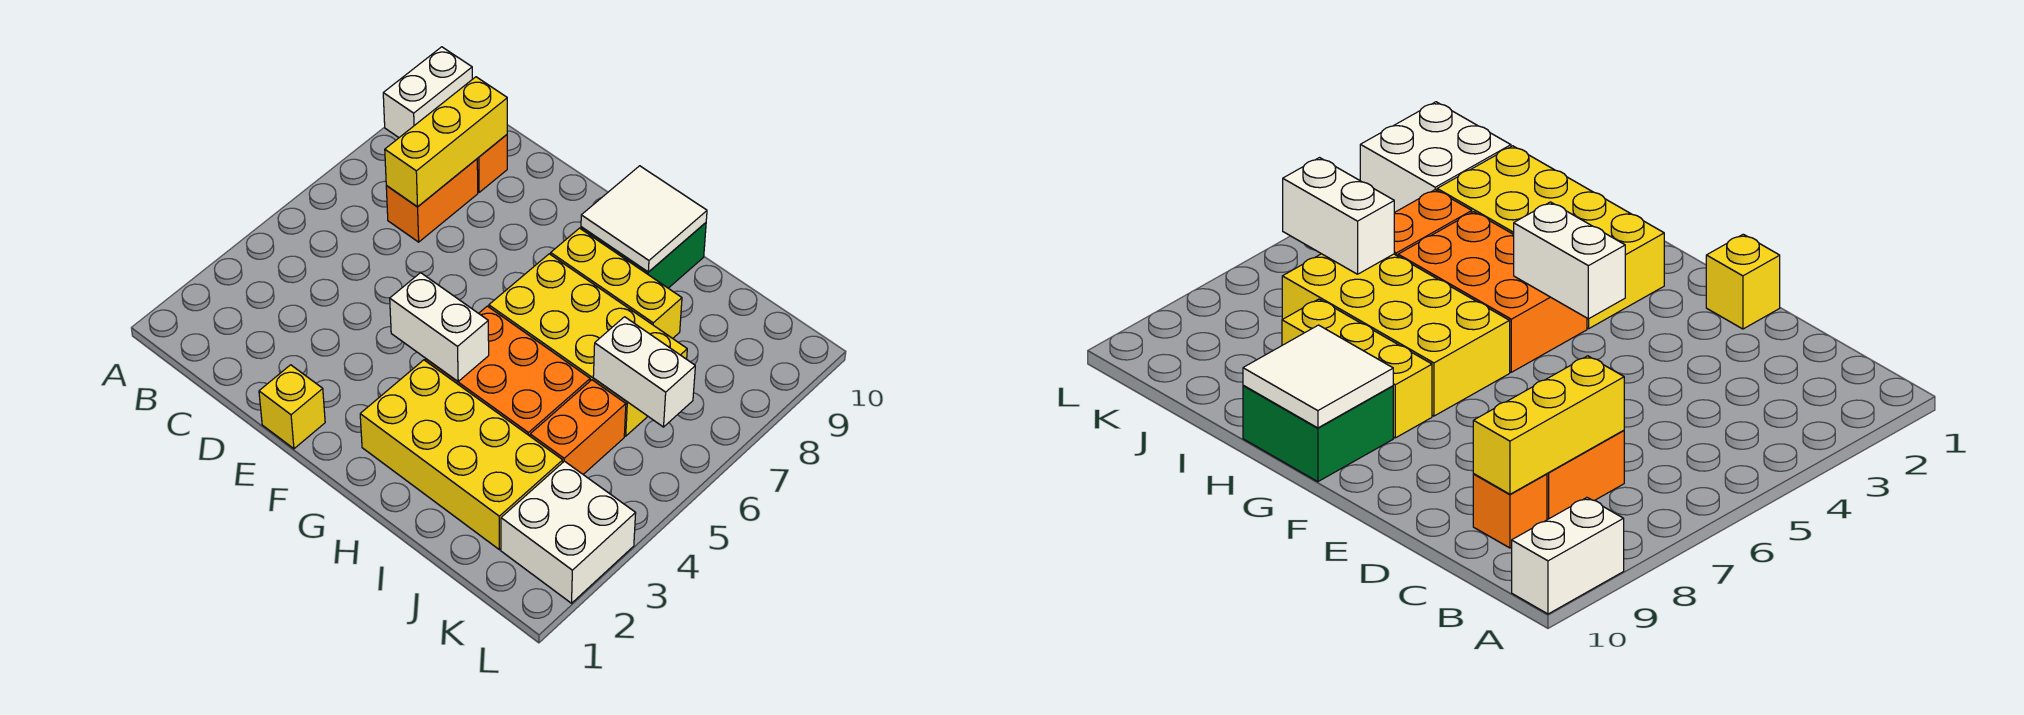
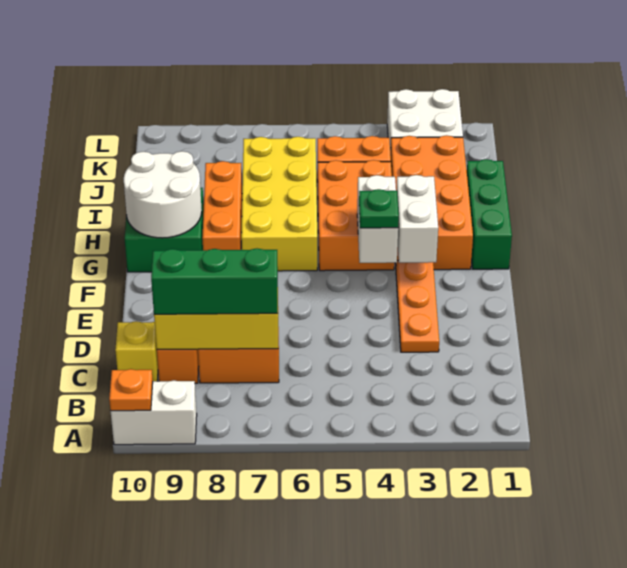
none -> orange plate A10 level 2
none -> green brick C7:C9 level 3
none -> orange plate D3:F3 level 1
yellow brick E1 level 1 -> yellow brick C10 level 1
none -> green plate F4 level 3
none -> green brick G1:I1 level 1
yellow brick G2:J3 level 1 -> orange brick G2:J3 level 1
yellow brick G8:I8 level 1 -> orange brick G8:I8 level 1
white tile G9:H10 level 2 -> white round brick G9:H10 level 2
white brick J6:K6 level 2 -> white brick F3:G3 level 2

